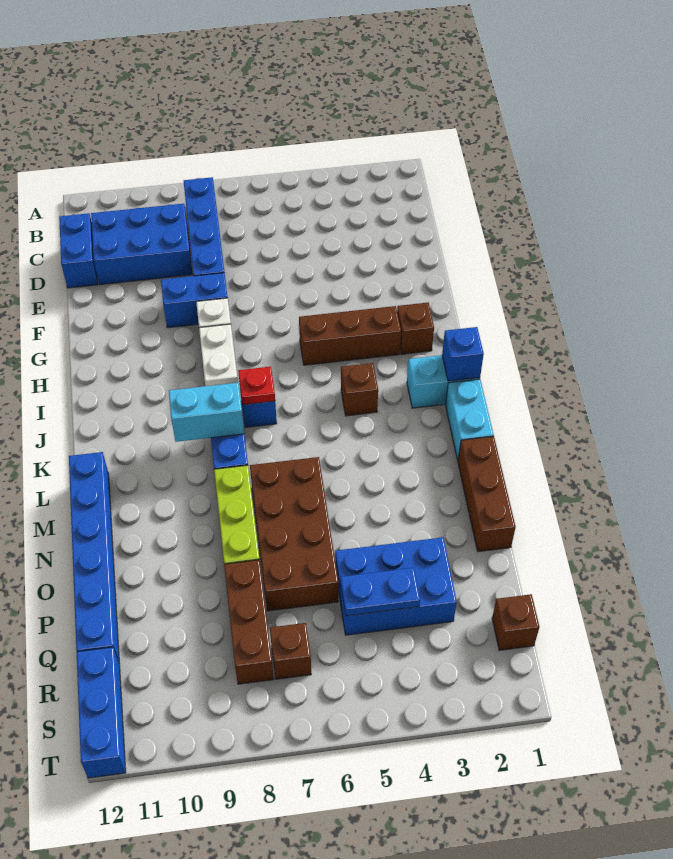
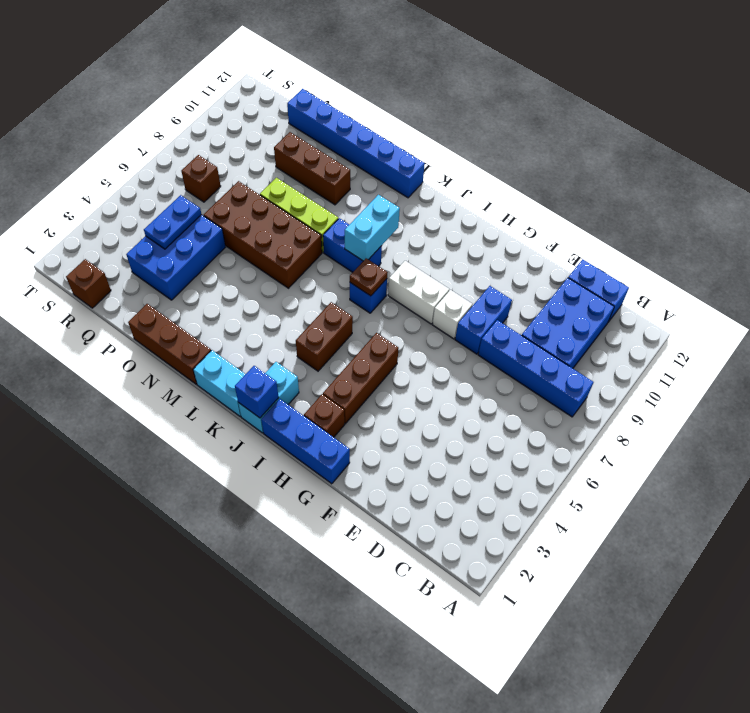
brown brick J4 level 1 -> brown brick J4:J5 level 1
red plate J7 level 2 -> brown plate J7 level 2
brown brick P8:R8 level 1 -> brown brick N10:P10 level 1
blue brick R12:T12 level 1 -> blue brick G1:I1 level 1

